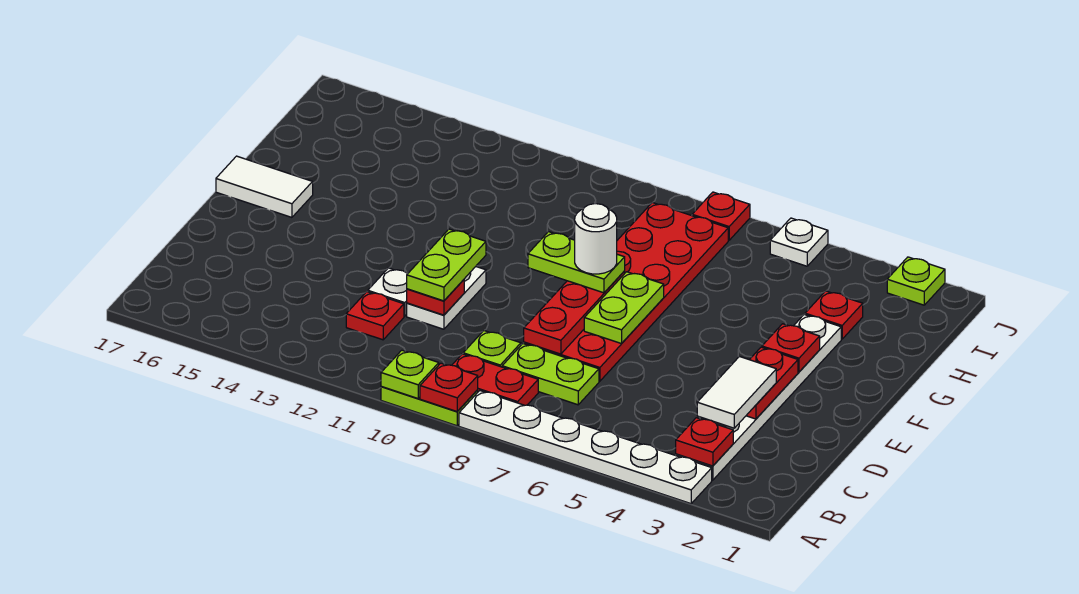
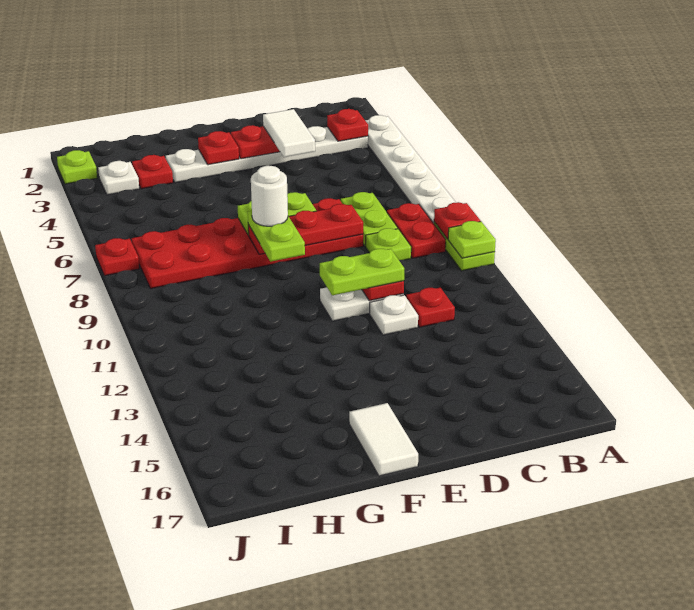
white tile C3:D3 level 3 -> white tile D3:D4 level 3
white plate J5 level 1 -> white plate I3 level 1

